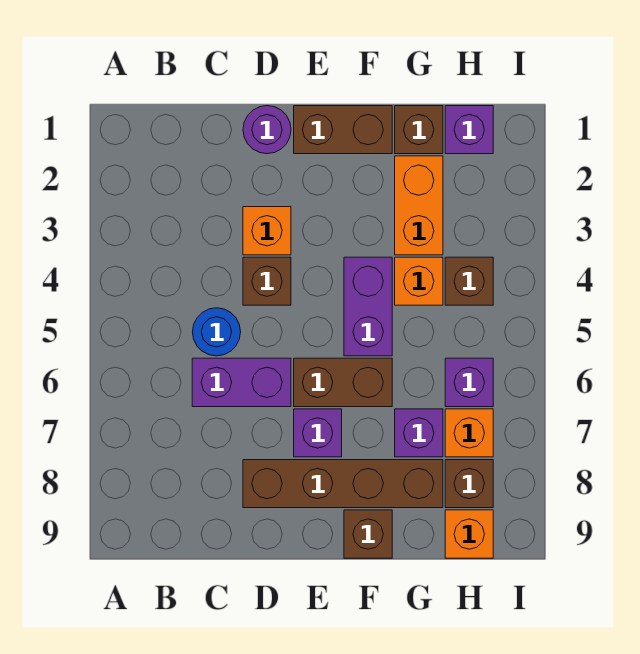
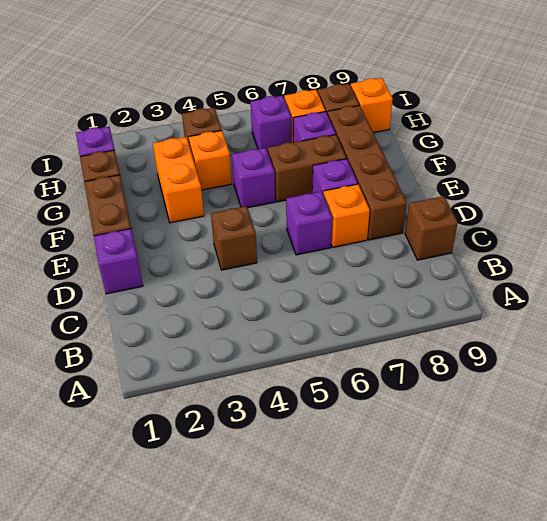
blue round brick C5 level 1 -> none
purple brick C6:D6 level 1 -> purple brick D6 level 1
purple round brick D1 level 1 -> purple brick D1 level 1
orange brick D3 level 1 -> orange brick D7 level 1
brown brick E6:F6 level 1 -> brown brick F6:F7 level 1
purple brick F4:F5 level 1 -> purple brick F5 level 1
brown brick F9 level 1 -> brown brick C9 level 1
orange brick G2:G3 level 1 -> orange brick F3:G3 level 1

